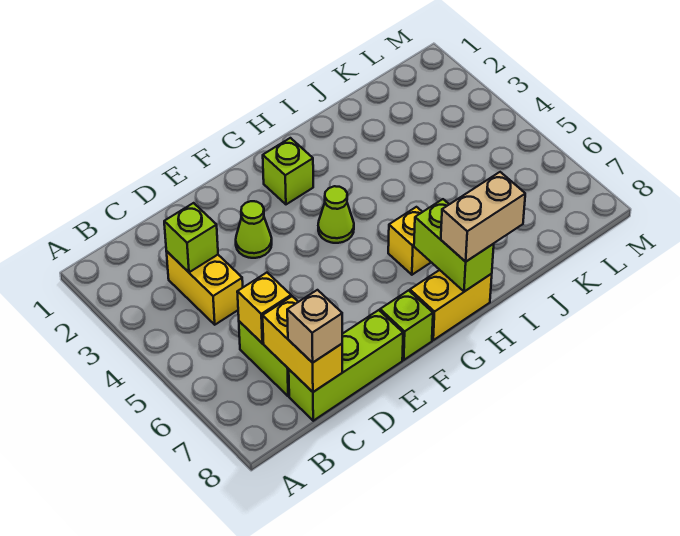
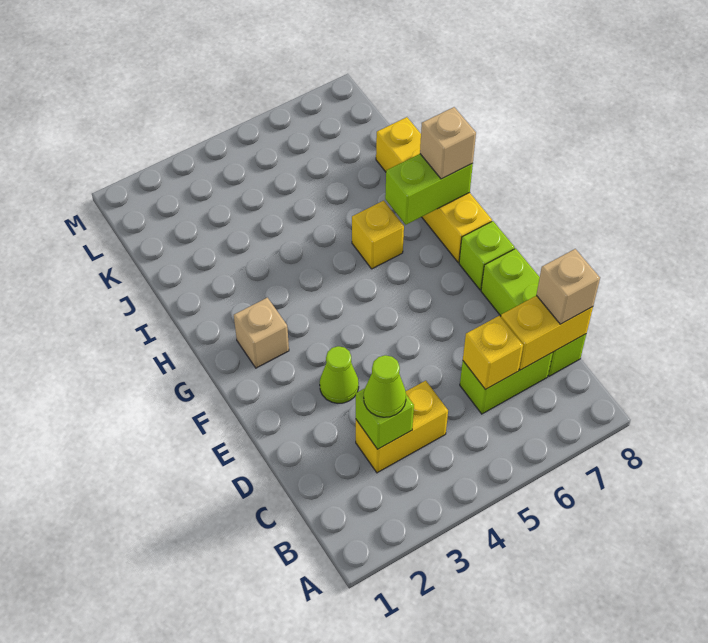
lime brick G2 level 1 -> tan brick G2 level 1
lime cone G4 level 1 -> lime cone C3 level 3
yellow brick G8:H8 level 1 -> yellow brick G8:J8 level 1
tan brick H8:I8 level 3 -> tan brick H8 level 3

